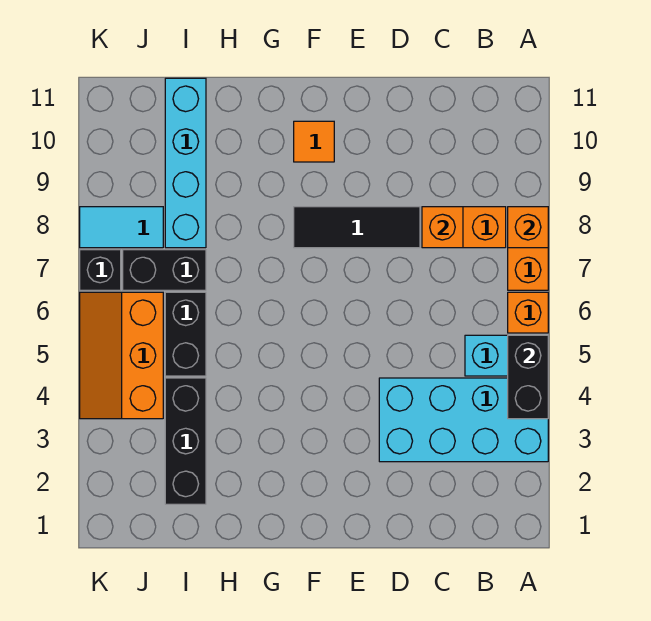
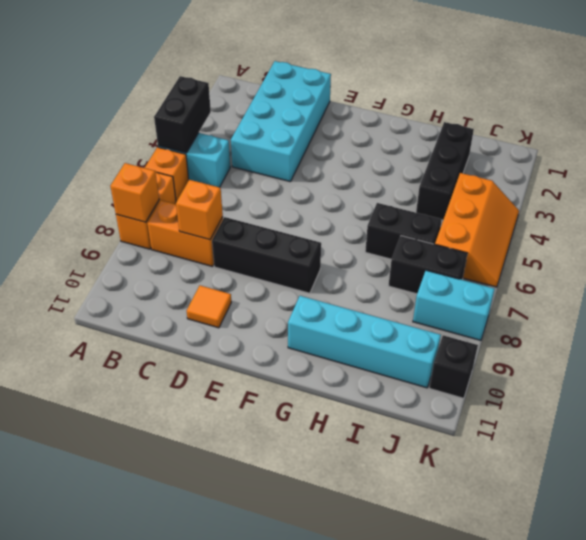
cyan brick A3:D4 level 1 -> cyan brick C1:D4 level 1
black tile D8:F8 level 1 -> black brick D8:F8 level 1
orange tile F10 level 1 -> orange tile D10 level 1
black brick I5:I6 level 1 -> black brick H6:I6 level 1
cyan brick I8:I11 level 1 -> cyan brick G10:J10 level 1
cyan tile J8:K8 level 1 -> cyan brick J8:K8 level 1
black brick K7 level 1 -> black brick K10 level 1

